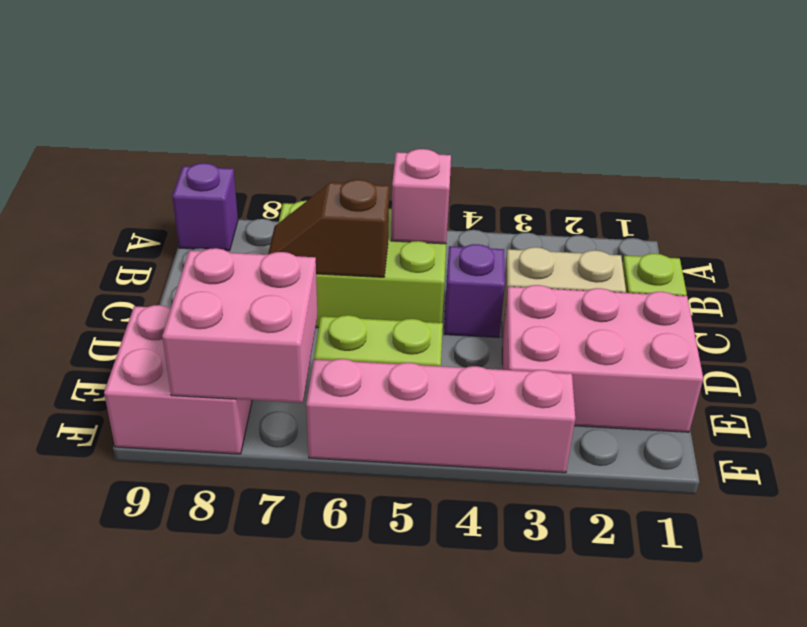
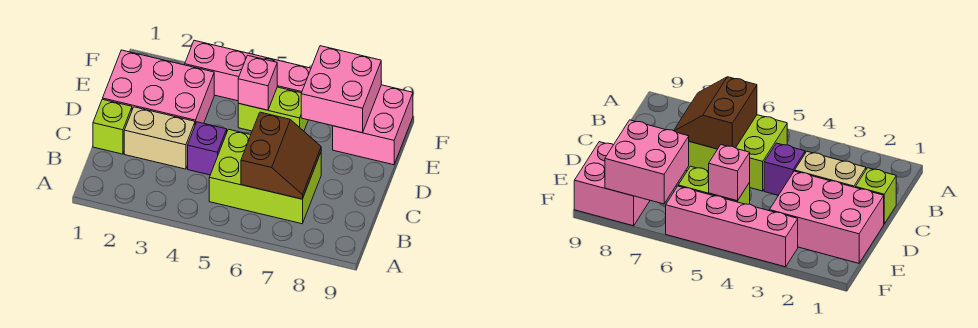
purple brick A9 level 1 -> none
pink brick B5 level 2 -> pink brick E5 level 2
brown slope C6:C7 level 2 top 6 -> brown slope B6:C7 level 2 top 6

